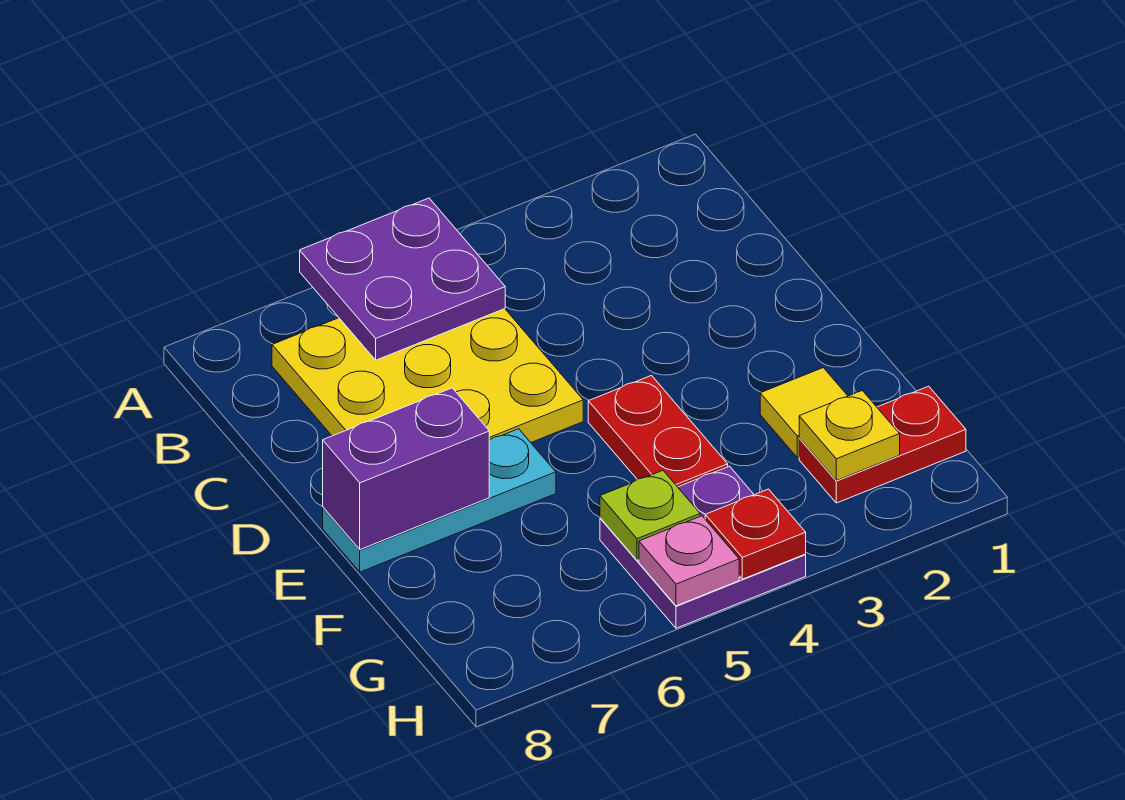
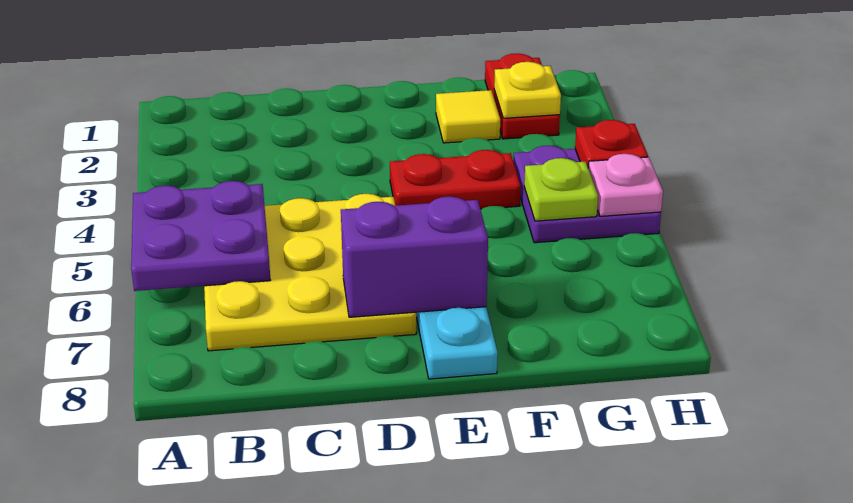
purple brick E7:E8 level 2 -> purple brick D7:E7 level 2

